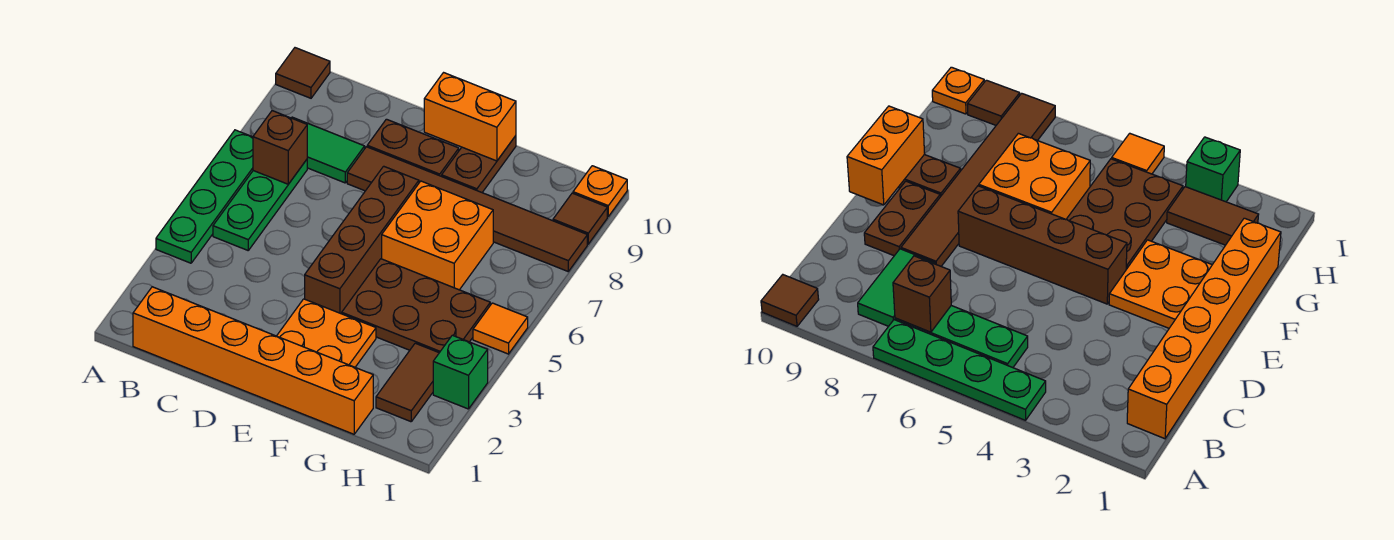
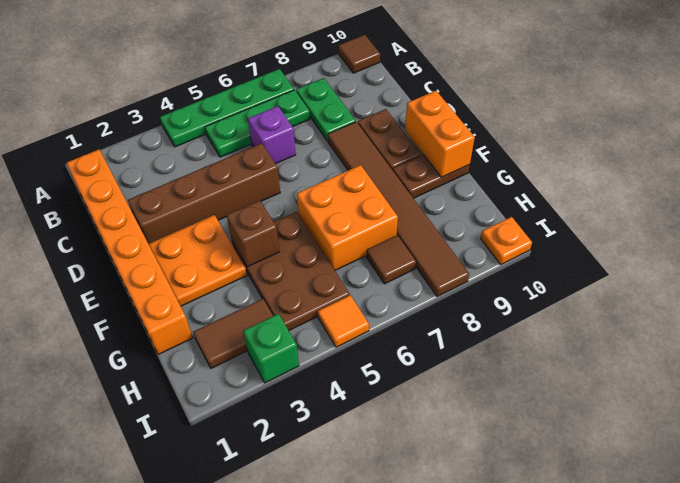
brown brick B7 level 2 -> brown brick F4 level 2
green tile B8:C8 level 1 -> green plate B8:C8 level 1
none -> purple brick C6 level 1
brown brick E4:E7 level 1 -> brown brick D2:D5 level 1
brown tile I9 level 1 -> brown tile H7 level 1

